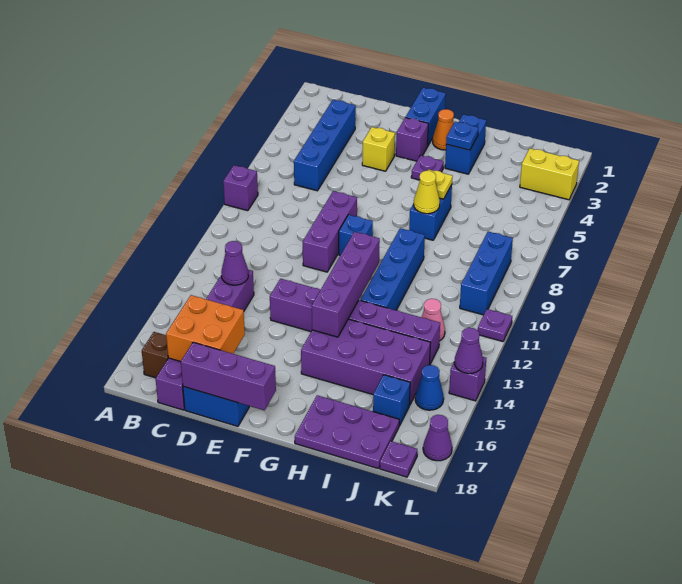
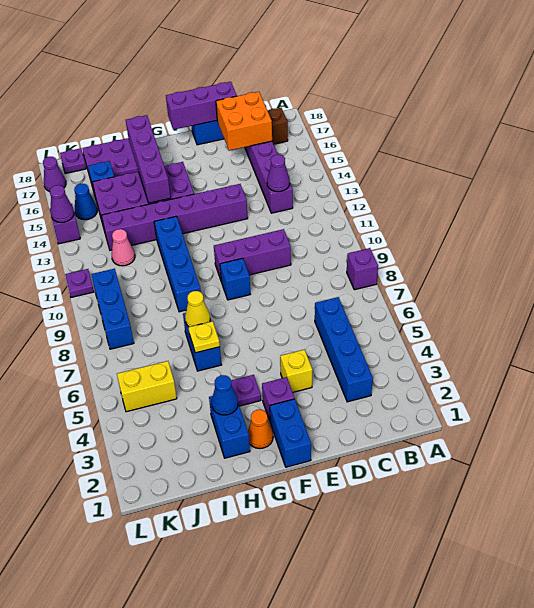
purple brick E8:E10 level 1 -> purple brick D10:F10 level 1
purple brick G11:G14 level 2 -> purple brick H14:H17 level 2
blue plate H3 level 2 -> blue cone H3 level 2
yellow brick K3:L3 level 1 -> yellow brick J5:K5 level 1

